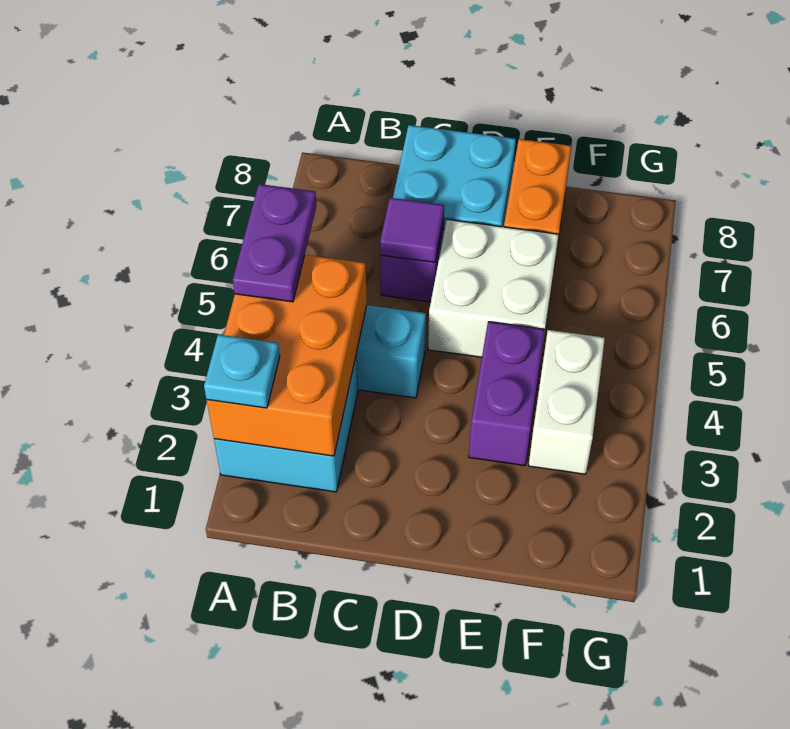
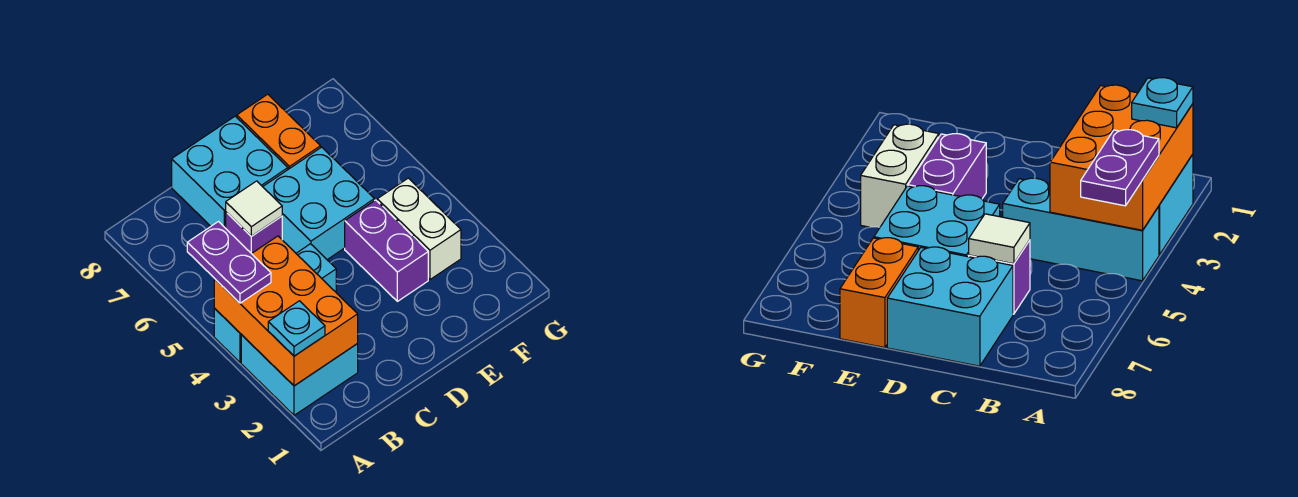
purple tile C6 level 2 -> white tile C6 level 2
white brick D5:E6 level 1 -> cyan brick D5:E6 level 1

